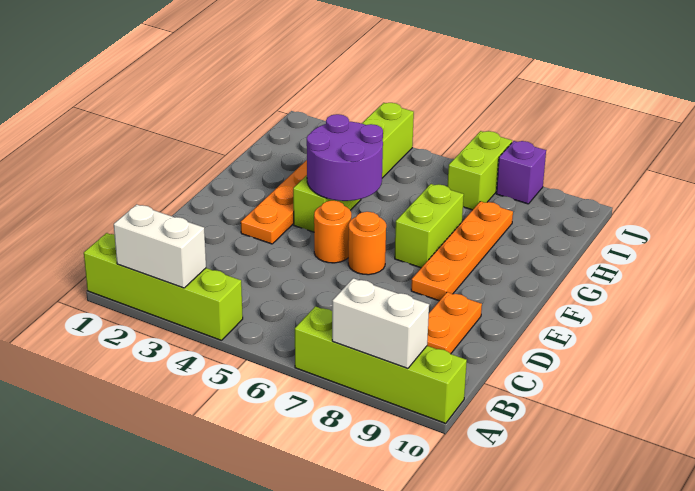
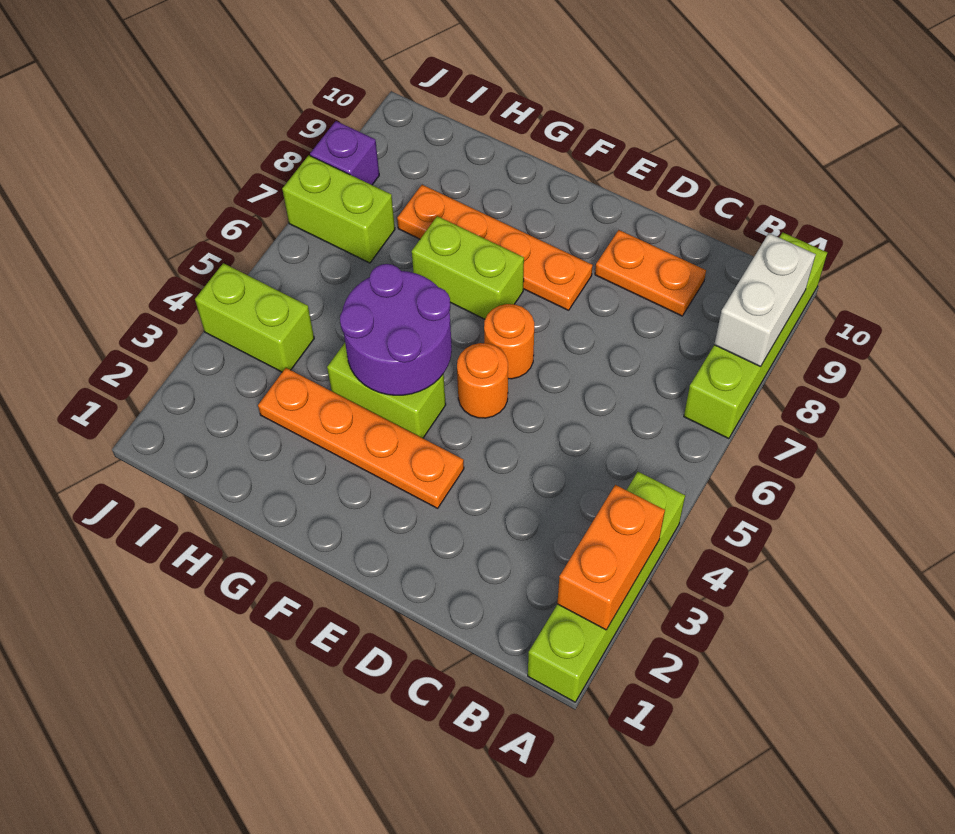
white brick A2:A3 level 2 -> orange brick A2:A3 level 2

